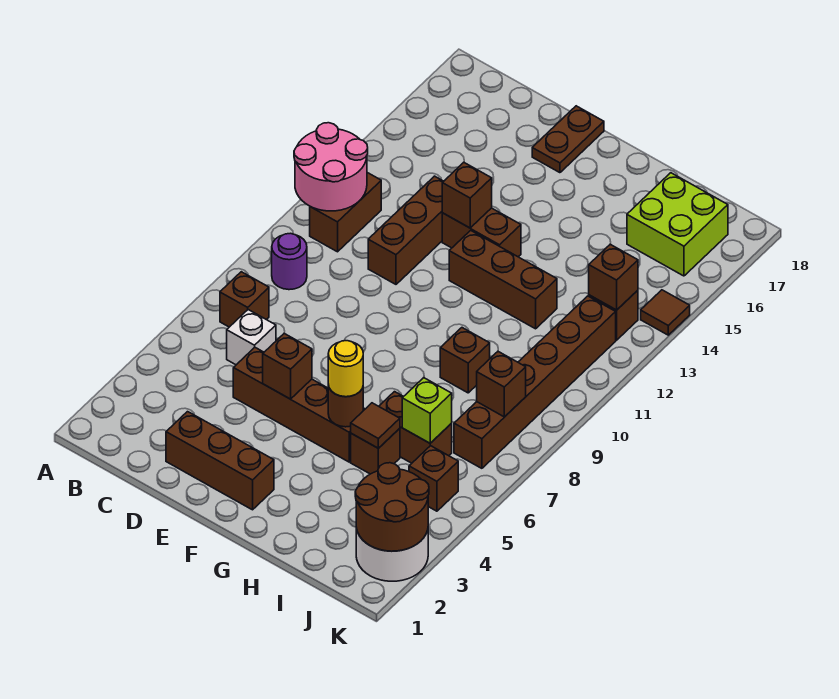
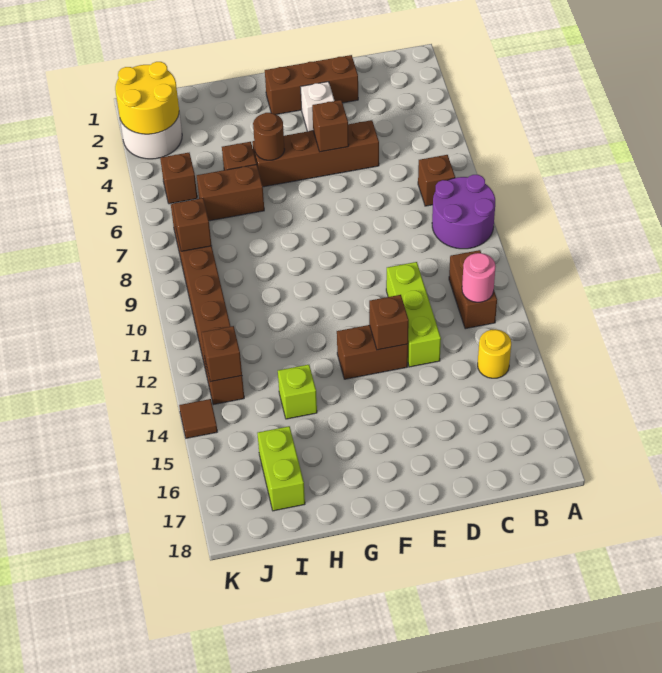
pink round brick A11:B12 level 2 -> pink round brick B12 level 2
purple round brick B9 level 1 -> purple round brick A8:B9 level 1
white brick C6 level 1 -> white brick E3 level 1
brown brick D11:D13 level 1 -> lime brick D11:D13 level 1
brown plate E17:E18 level 1 -> none
brown brick F12:H12 level 1 -> none
yellow round brick G5 level 3 -> yellow round brick B14 level 1
brown tile H5 level 2 -> none
brown brick H9 level 1 -> none
lime brick I6 level 2 -> lime brick H14 level 1
lime brick I16:J17 level 1 -> lime brick I16:I17 level 1
brown round brick J2:K3 level 2 -> yellow round brick J2:K3 level 2

